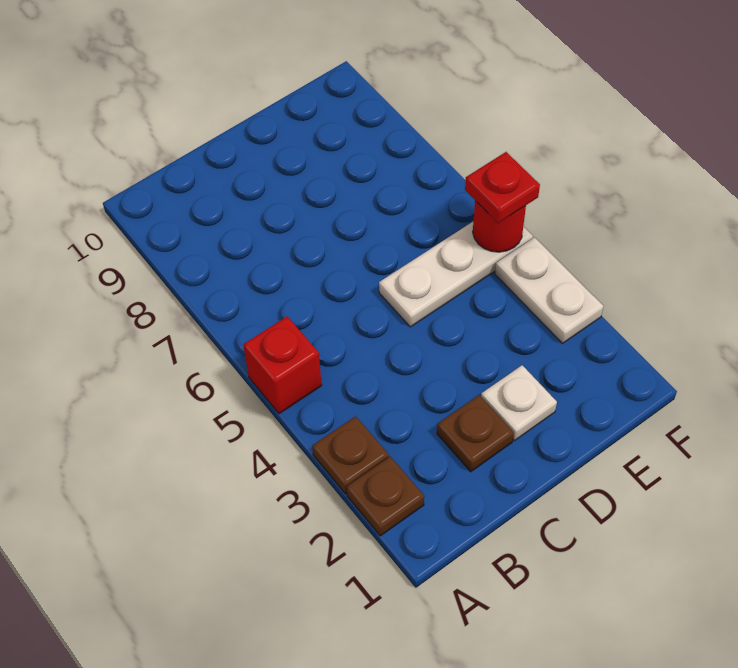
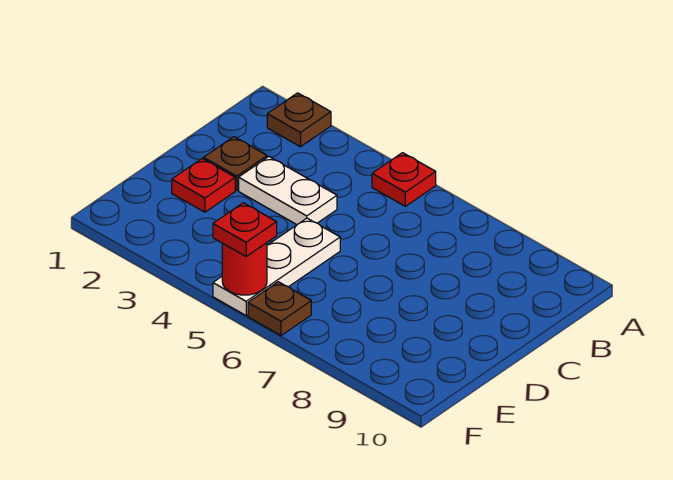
brown plate A3 level 1 -> brown plate F6 level 1
red brick A5 level 1 -> red plate A5 level 1
white plate D2 level 1 -> red plate D2 level 1
white plate F3:F4 level 1 -> white plate C3:C4 level 1

